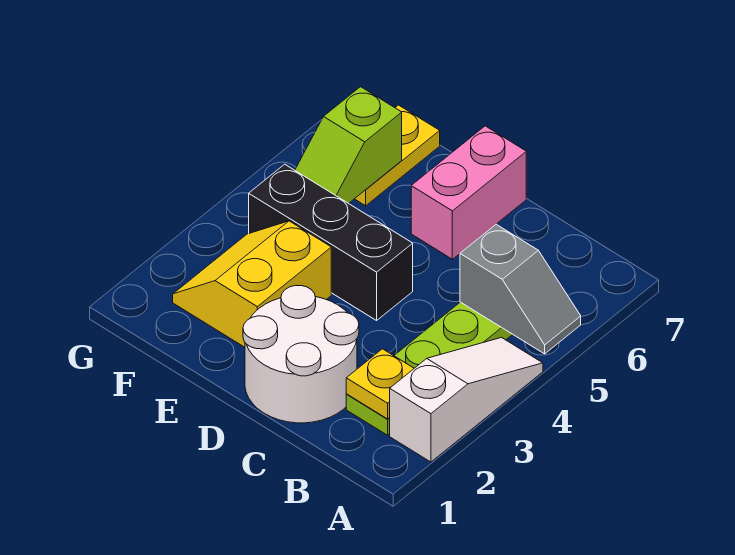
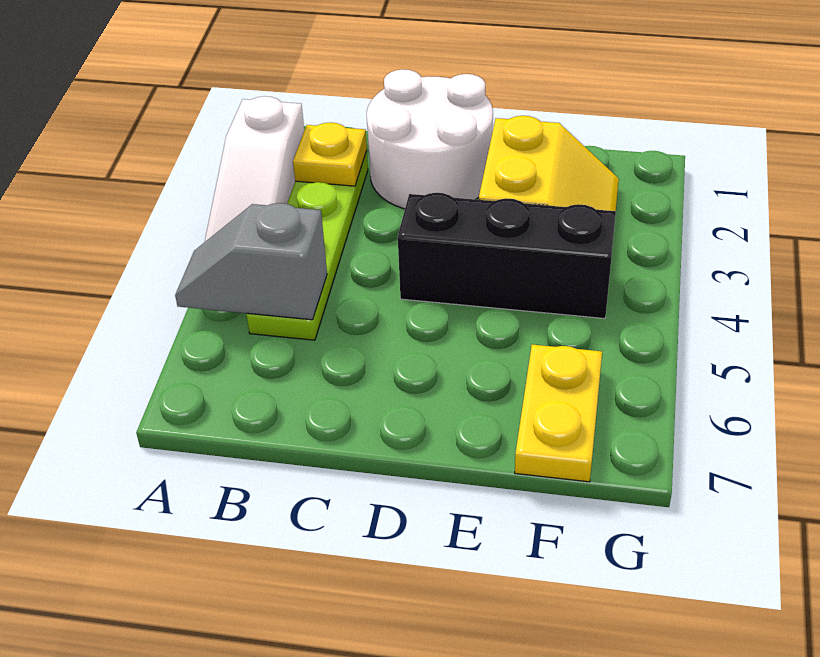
pink brick D6:D7 level 1 -> none
lime slope F5:F6 level 2 top 6 -> none

